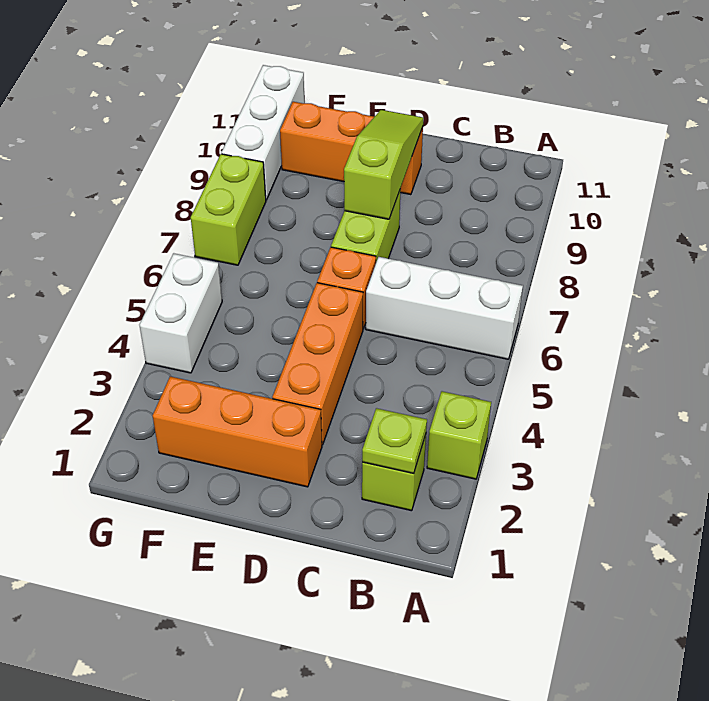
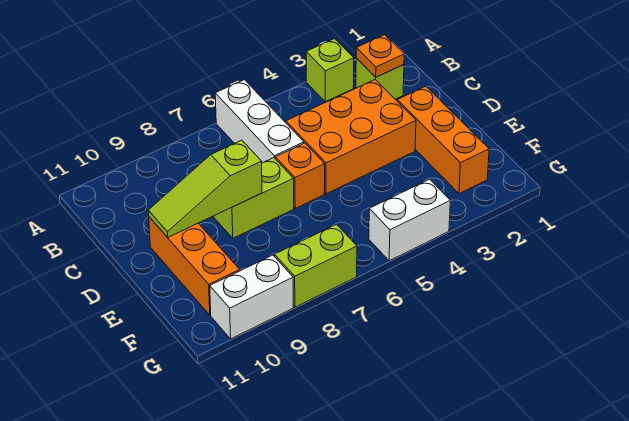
lime plate B2 level 2 -> orange plate B2 level 2
orange brick D3:D5 level 1 -> orange brick C3:D5 level 1
white brick G9:G11 level 1 -> white brick G9:G10 level 1

